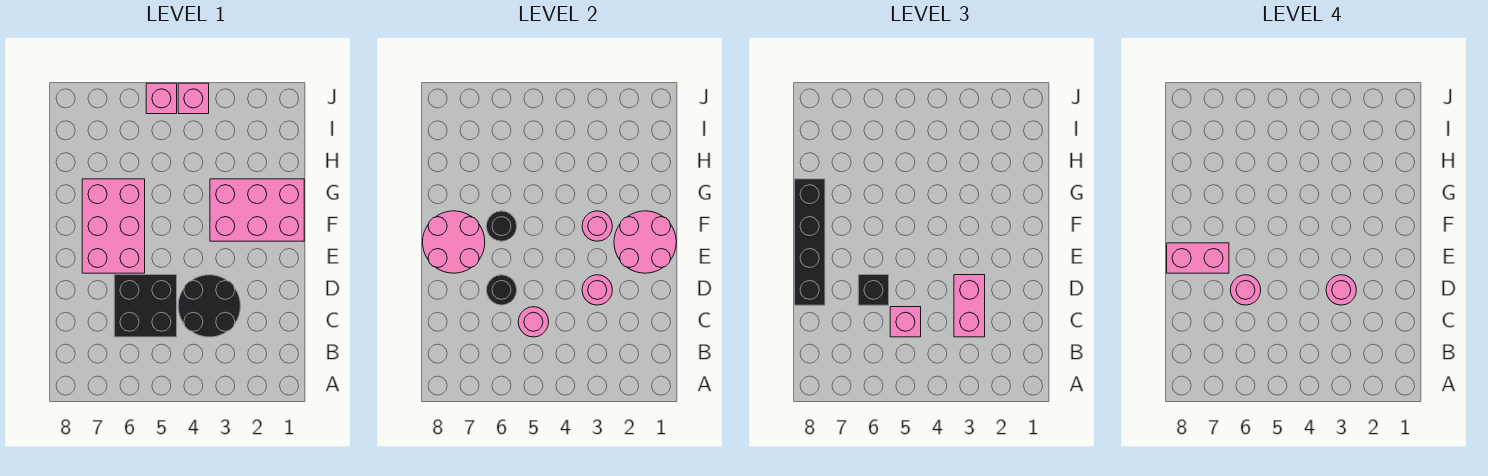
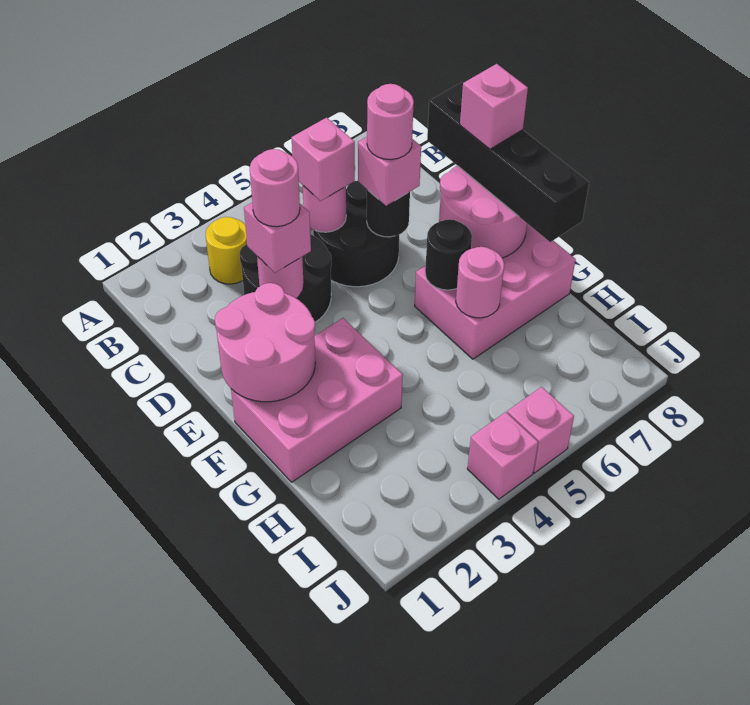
none -> yellow round brick B3 level 1
pink brick C3:D3 level 3 -> pink brick D3 level 3
black brick C5:D6 level 1 -> black round brick C5:D6 level 1
black brick D6 level 3 -> pink brick D6 level 3
pink brick E6:G7 level 1 -> pink brick F6:G8 level 1
pink brick E7:E8 level 4 -> pink brick E8 level 4
pink round brick F3 level 2 -> pink round brick G6 level 2

